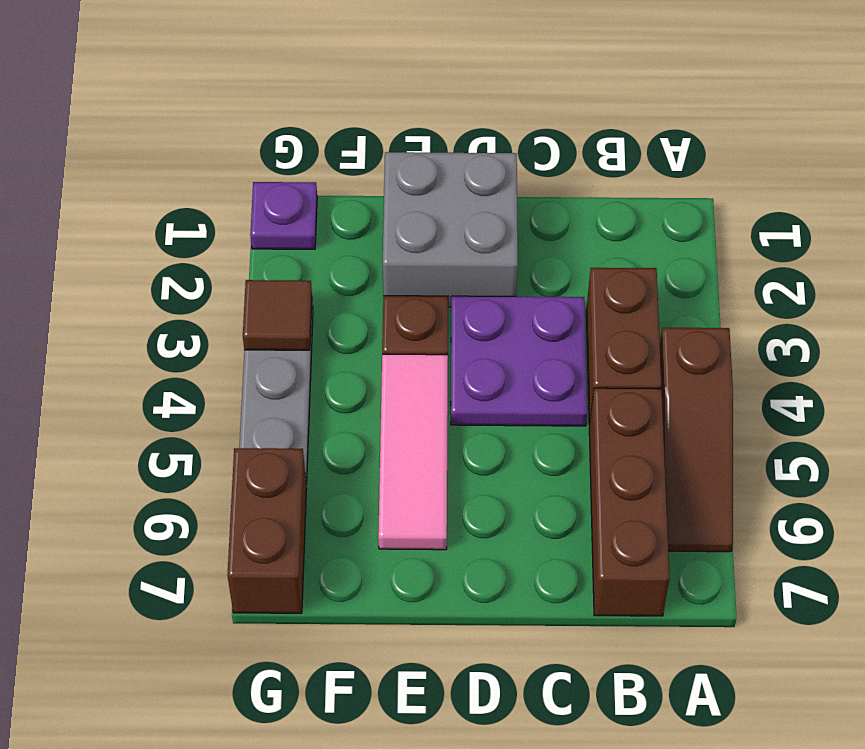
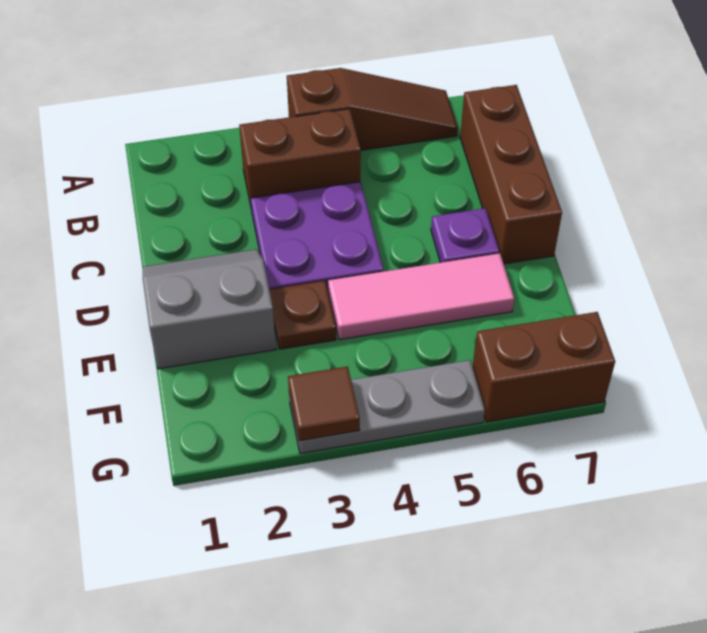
brown brick B5:B7 level 1 -> brown brick B7:D7 level 1
grey brick D1:E2 level 1 -> grey slope D1:E2 level 1 top E
purple plate G1 level 1 -> purple plate D6 level 1

